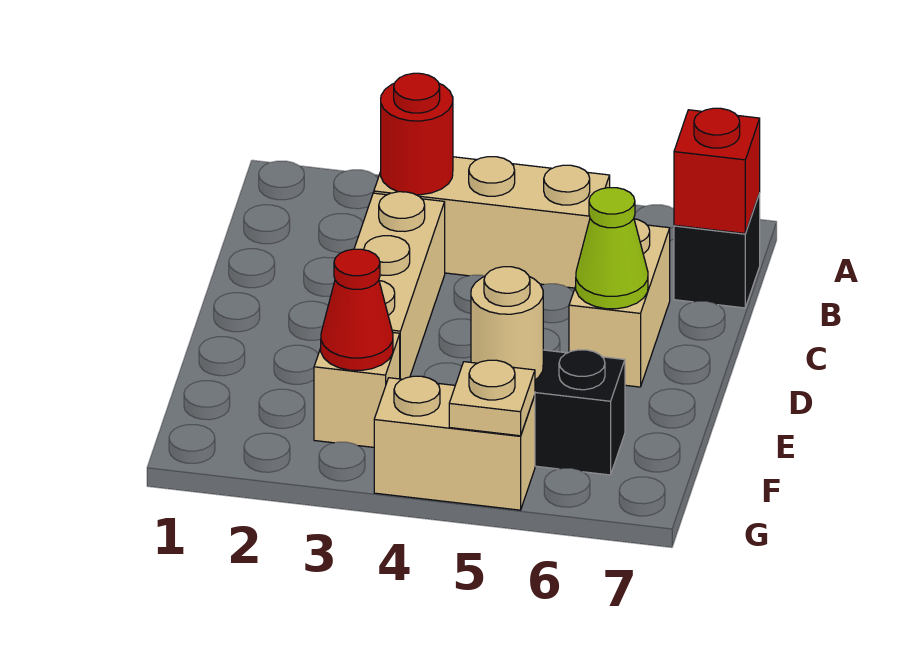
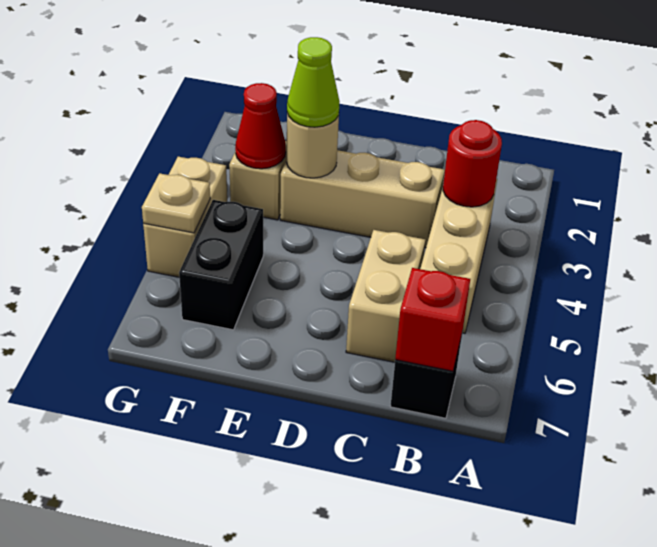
tan brick C6:D6 level 1 -> tan brick C5:C6 level 1
lime cone D6 level 2 -> lime cone E3 level 3
tan round brick F5 level 2 -> tan round brick E3 level 2

